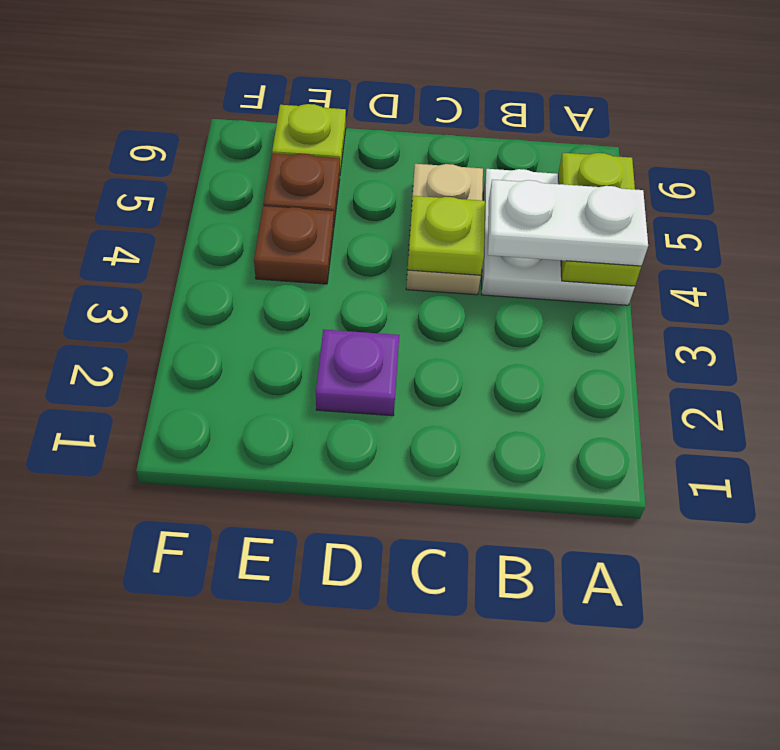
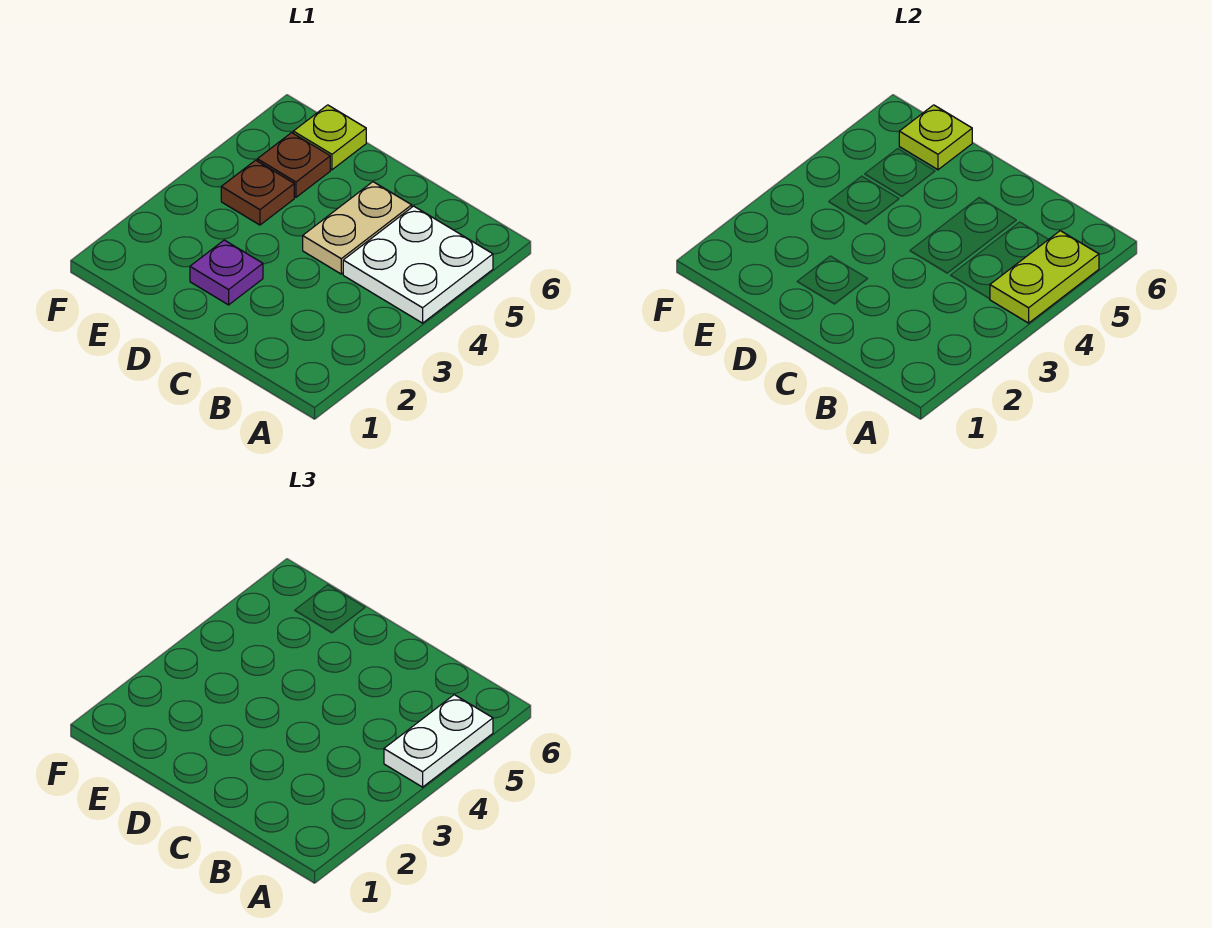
white plate A4:B4 level 3 -> white plate A4:A5 level 3
lime plate C4 level 2 -> lime plate E6 level 2

